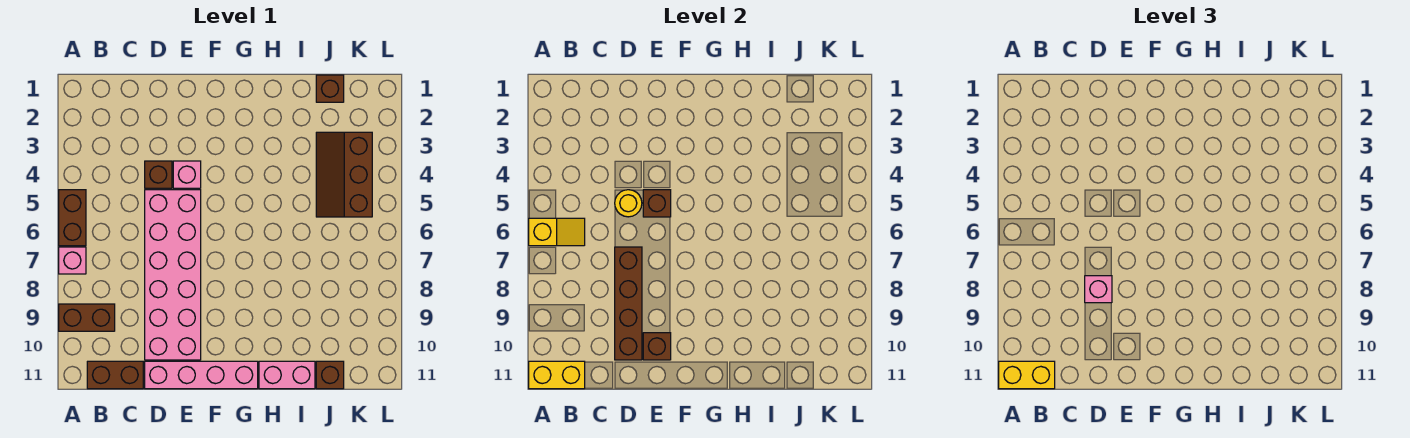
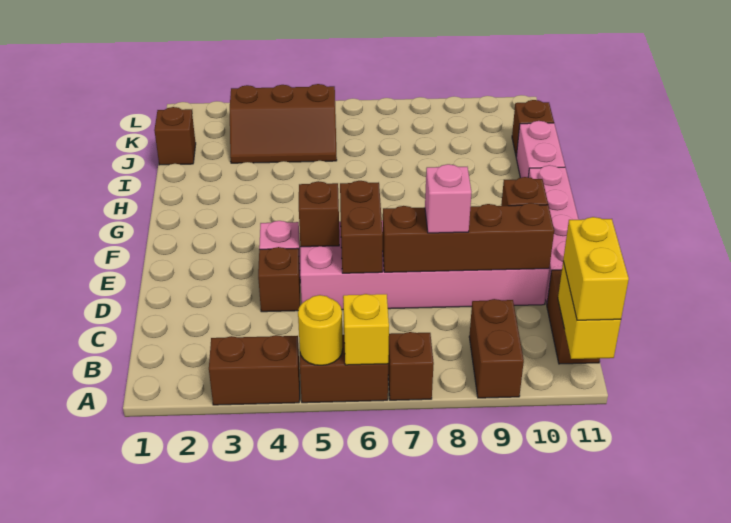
none -> brown brick A3:A4 level 1
pink brick A7 level 1 -> brown brick A7 level 1
yellow round brick D5 level 2 -> yellow round brick A5 level 2
none -> brown brick D6:E6 level 2

